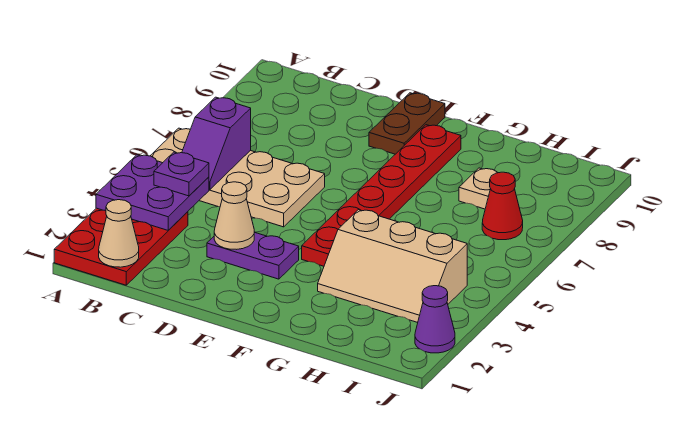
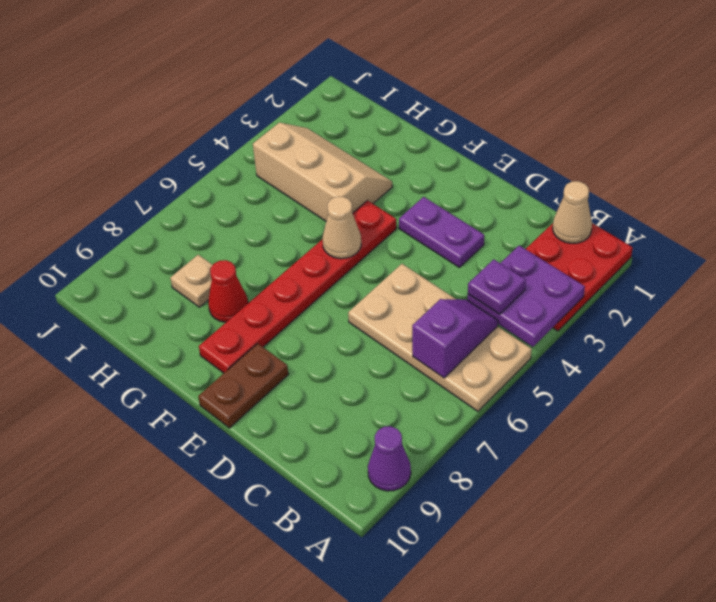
tan cone D3 level 2 -> tan cone F5 level 2
red cone I7 level 1 -> red cone G8 level 1
purple cone J2 level 1 -> purple cone A9 level 1

